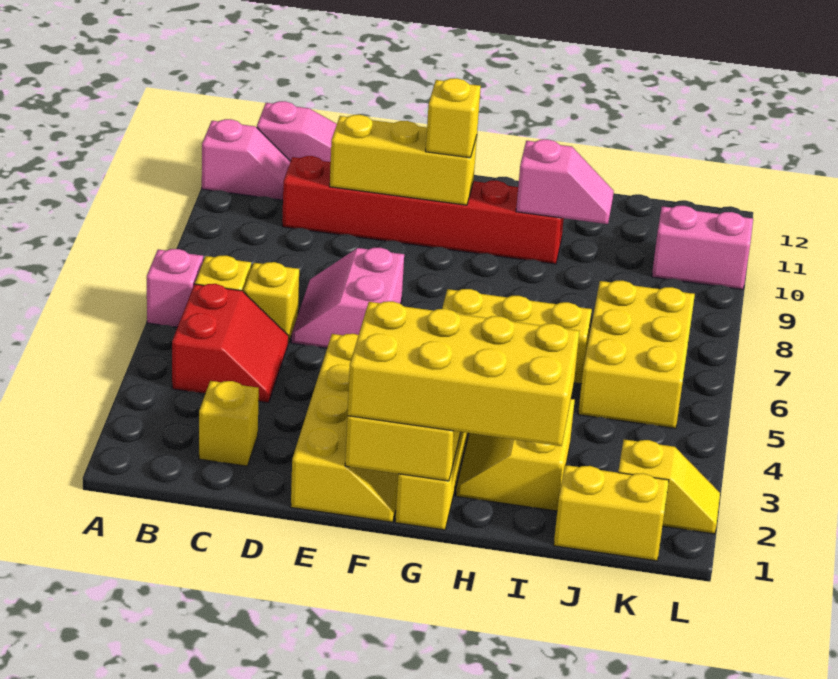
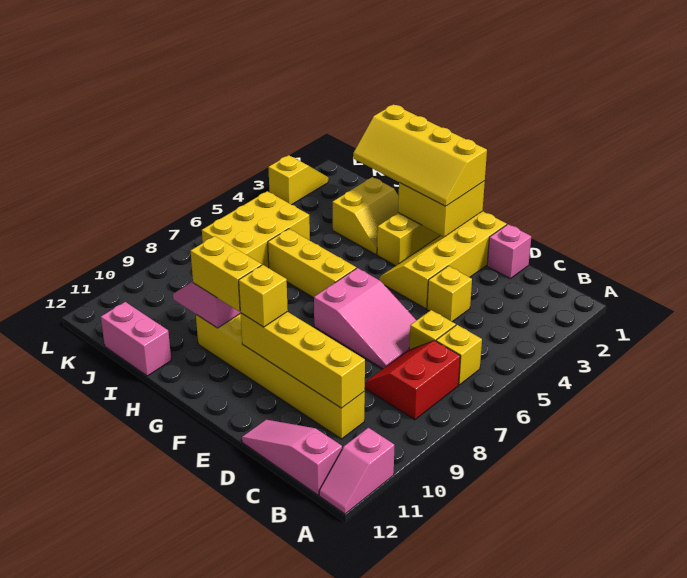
pink brick A6 level 1 -> pink brick D1 level 1
pink slope A11:B11 level 1 top A -> pink slope A11:A12 level 1 top 11
red slope B4:C5 level 1 top B -> red slope B7:C8 level 1 top B
yellow brick C2 level 1 -> yellow brick D4 level 1
red brick C10:H10 level 1 -> yellow brick C10:H10 level 1
pink slope D6:E7 level 1 top E -> pink slope D6:F7 level 1 top F
yellow brick D10:F10 level 2 -> yellow brick C10:F10 level 2
yellow brick F1:I2 level 3 -> yellow slope F1:I2 level 3 top 1
yellow brick J1:K1 level 1 -> yellow brick G10:H10 level 3
yellow slope K2:L2 level 1 top K -> yellow slope L2:L3 level 1 top 3
pink brick K10:L10 level 1 -> pink brick I12:J12 level 1

